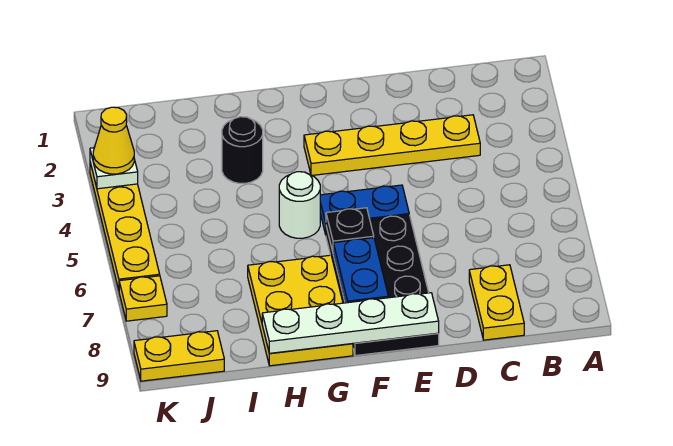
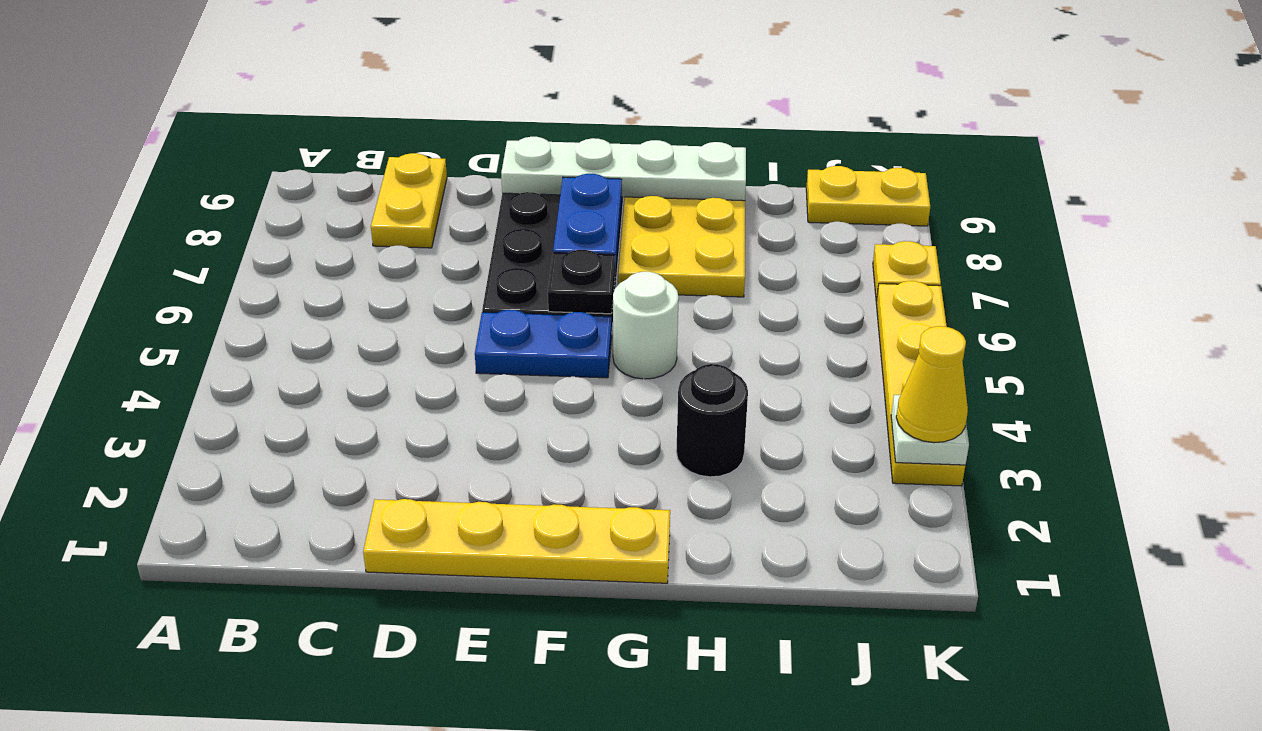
yellow plate C3:F3 level 1 -> yellow plate D1:G1 level 1

